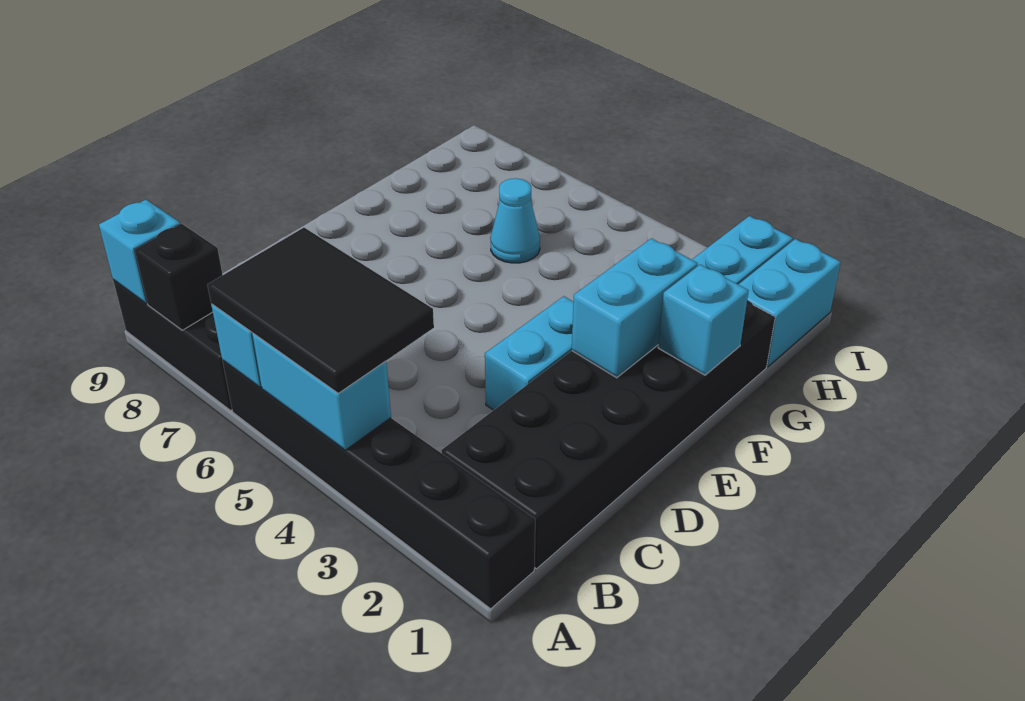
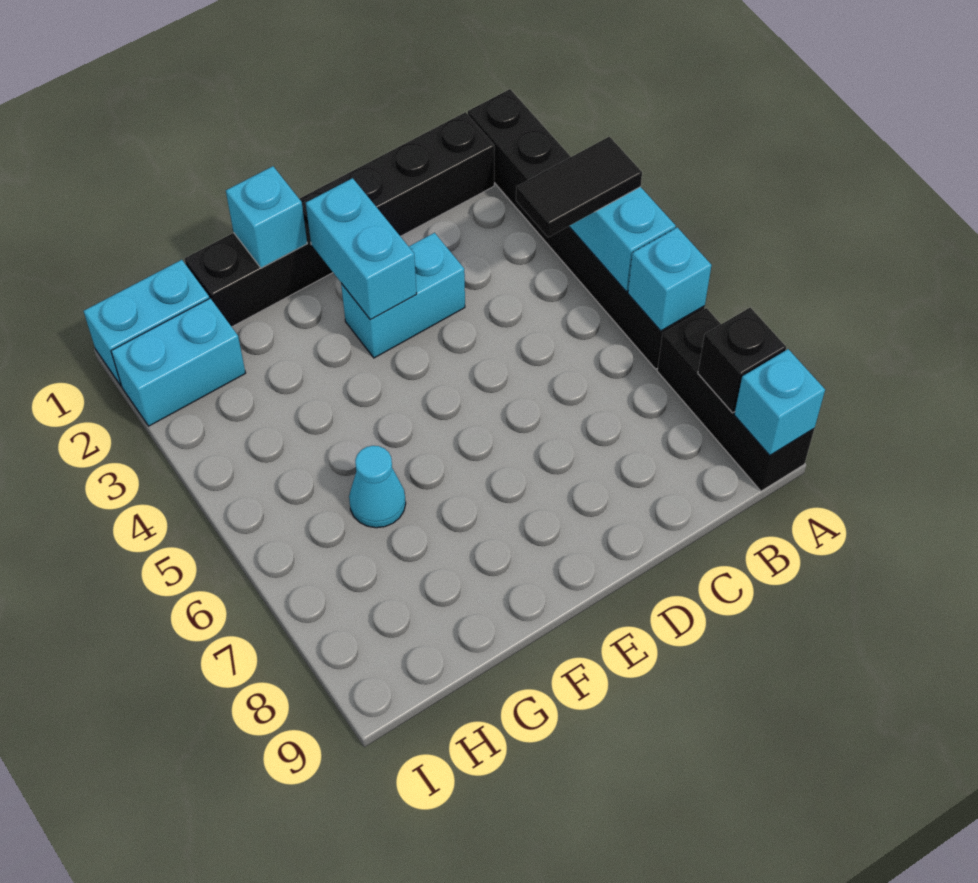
black tile A4:B6 level 3 -> black tile A4:B4 level 3
black brick B1:G2 level 1 -> black brick B1:G1 level 1
cyan brick E2:F2 level 2 -> cyan brick E2:E3 level 2

